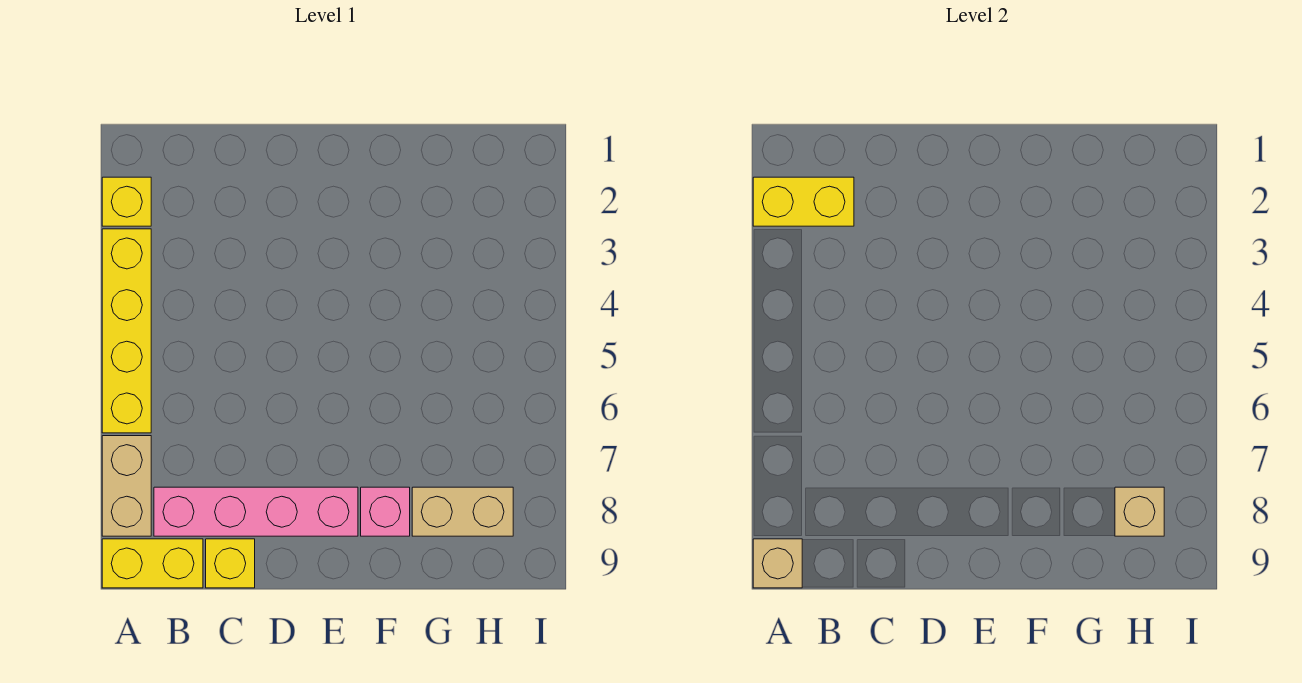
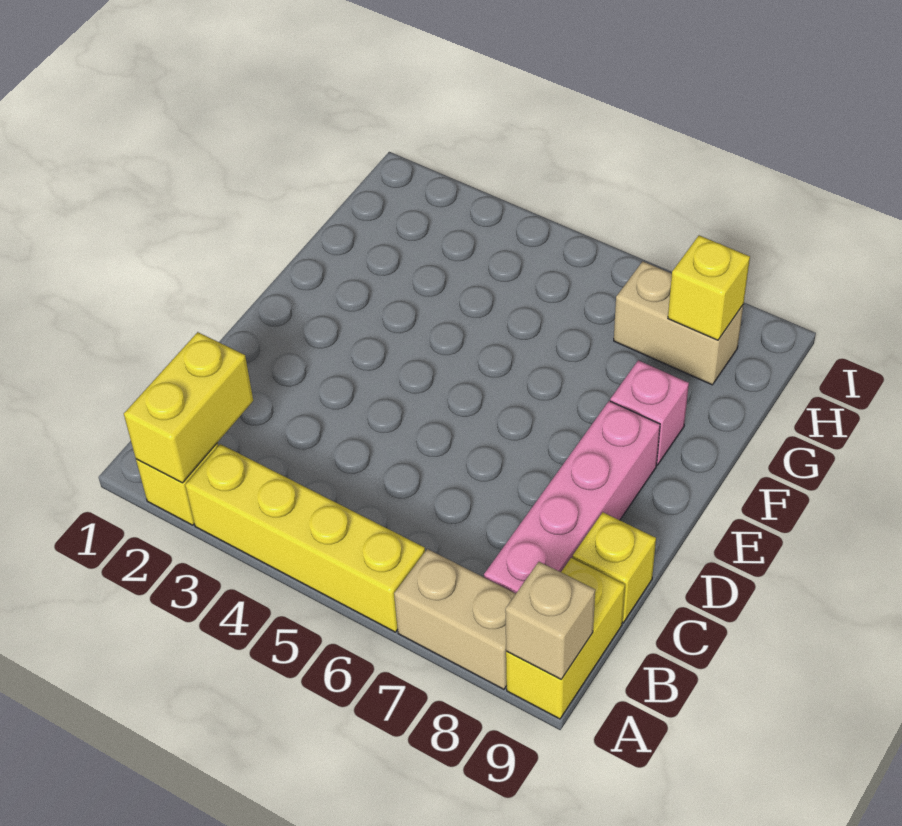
tan brick G8:H8 level 1 -> tan brick H7:H8 level 1
tan brick H8 level 2 -> yellow brick H8 level 2

